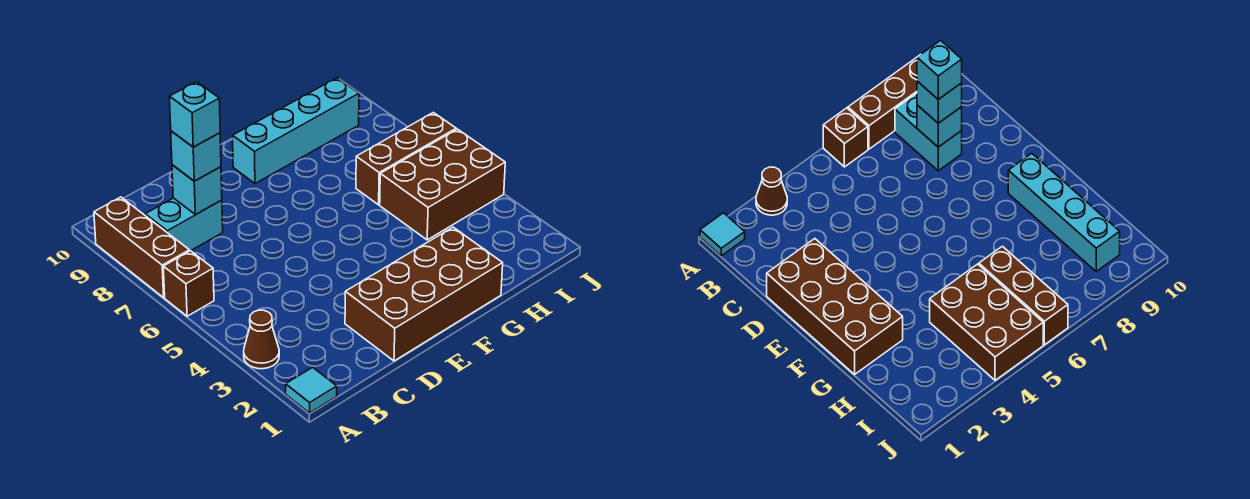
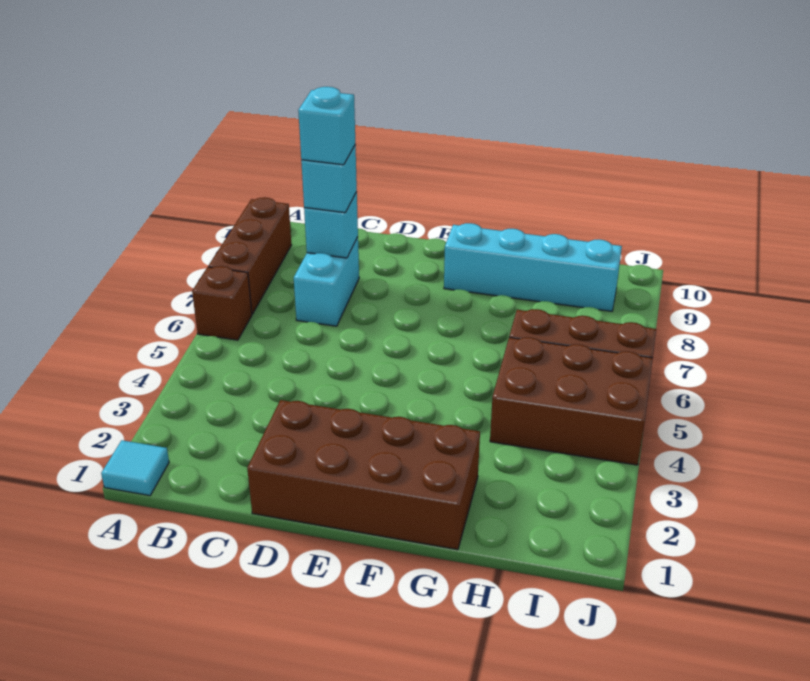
brown cone A3 level 1 -> none
cyan brick B8:C8 level 1 -> cyan brick C7:C8 level 1

